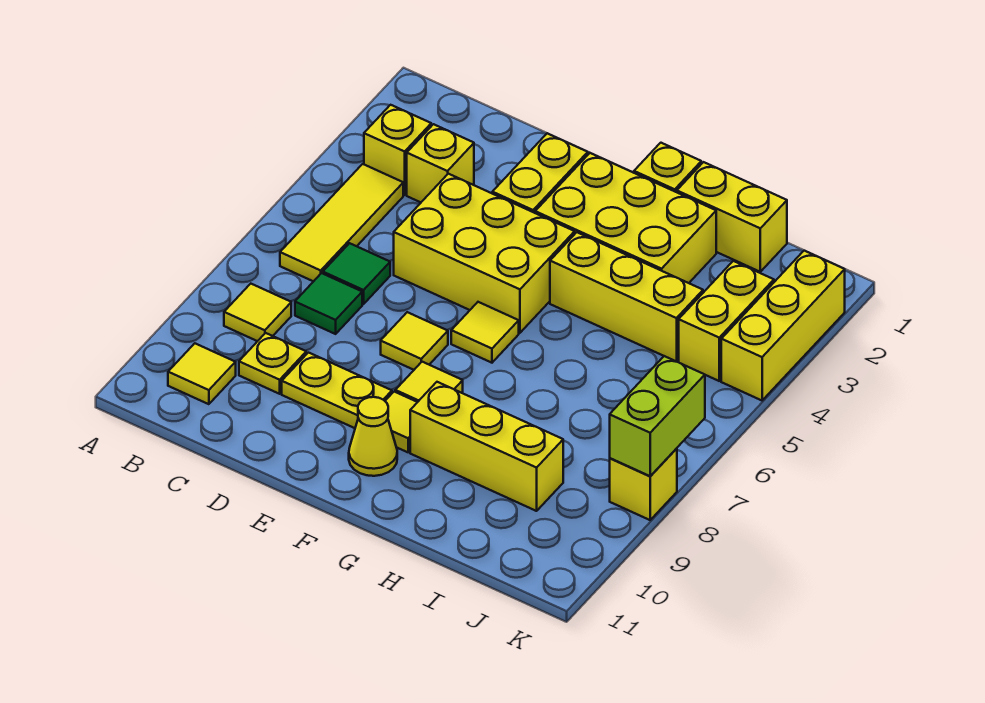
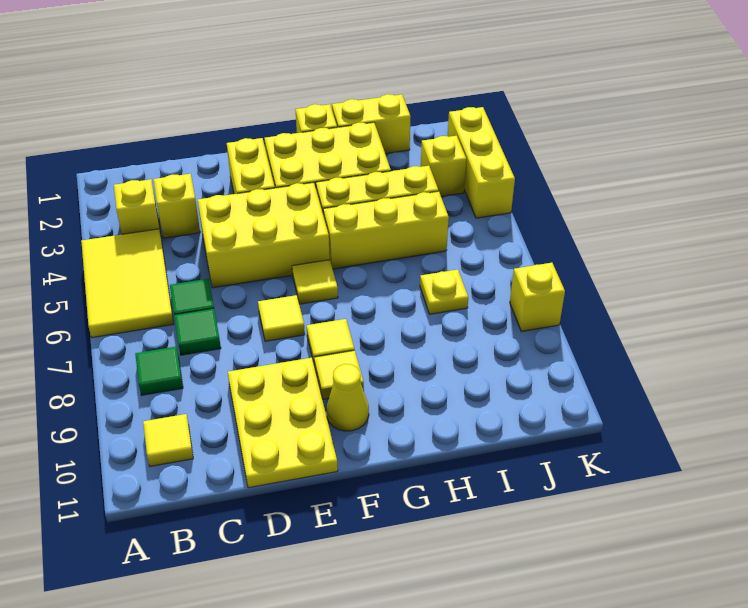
yellow tile B4:B6 level 1 -> yellow tile A4:B6 level 1
yellow tile B8 level 1 -> green tile B8 level 1
yellow plate C9 level 1 -> yellow plate I7 level 1
yellow plate D9:E9 level 1 -> yellow plate D9:E11 level 1
yellow brick G9:I9 level 1 -> yellow brick G5:I5 level 1
yellow brick J3:J4 level 1 -> yellow brick J3 level 1
lime brick K7:K8 level 2 -> none

